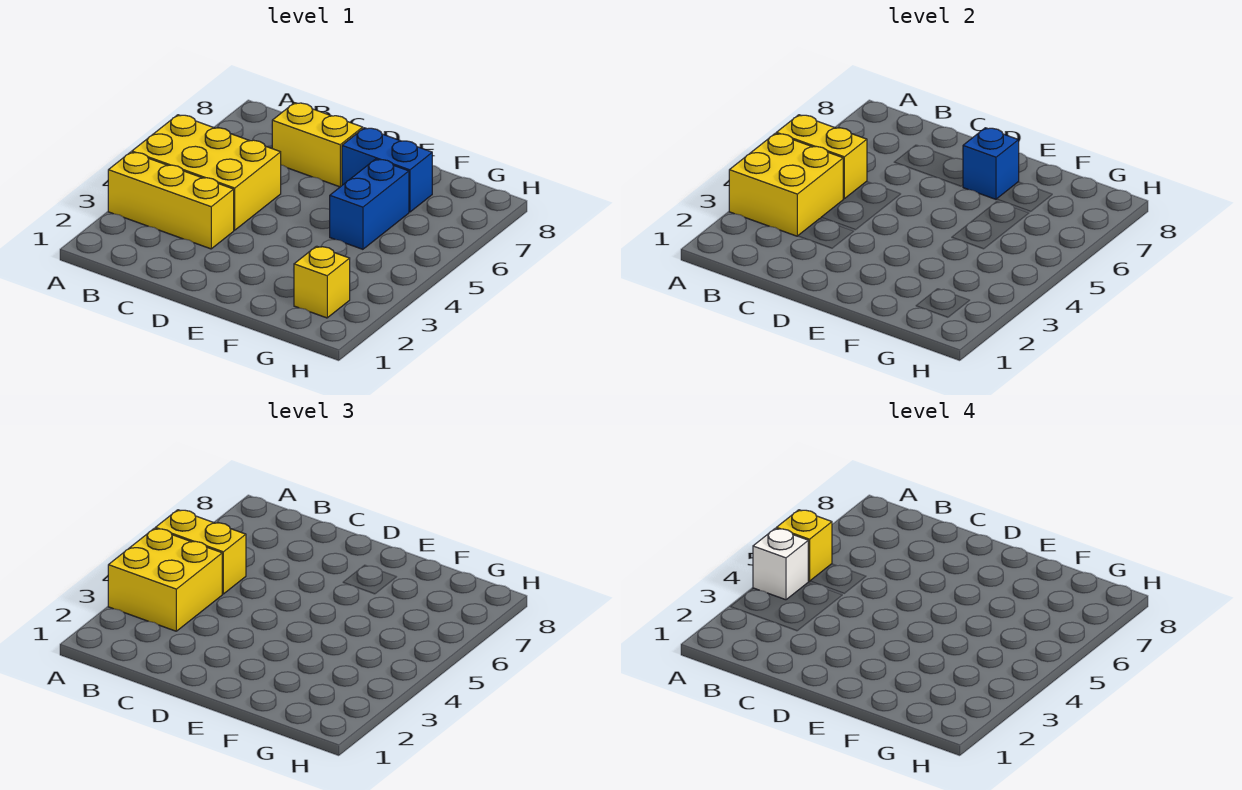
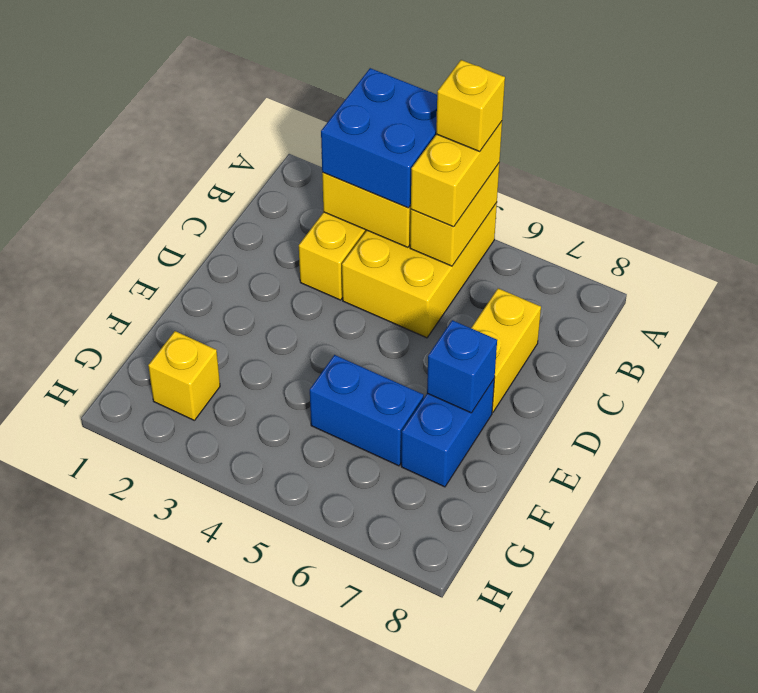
yellow brick A3:B4 level 3 -> blue brick A3:B4 level 3
white brick A4 level 4 -> none

